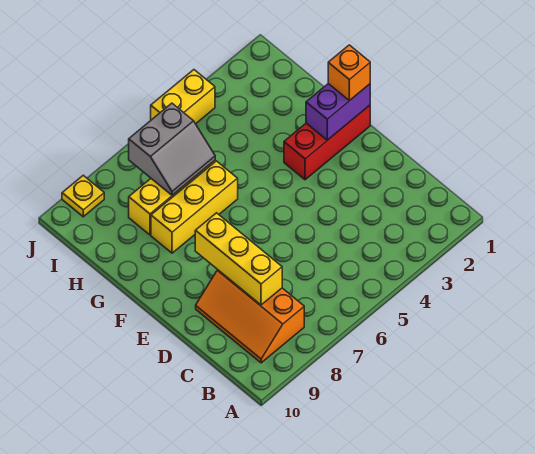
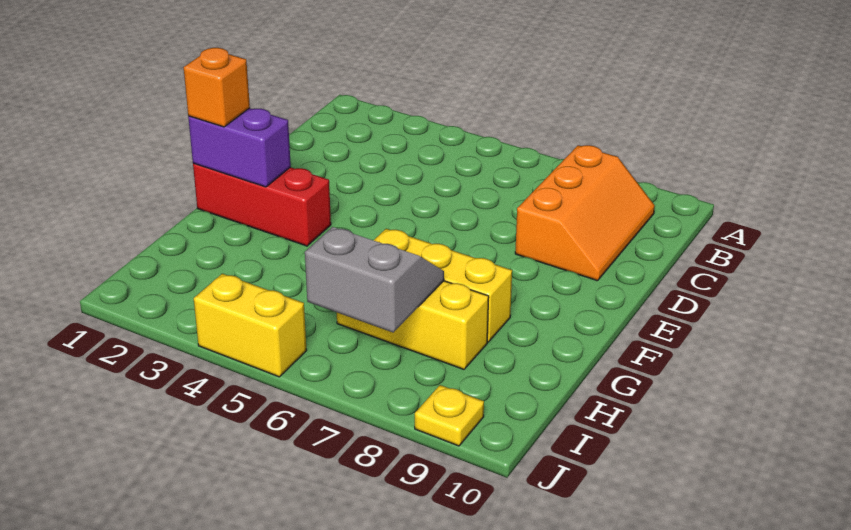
yellow brick C8:E8 level 2 -> none

